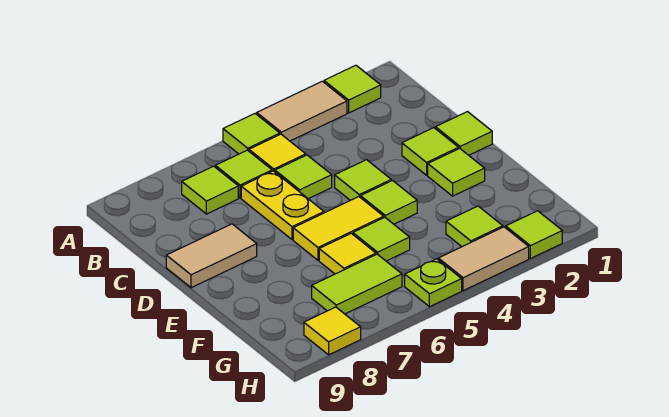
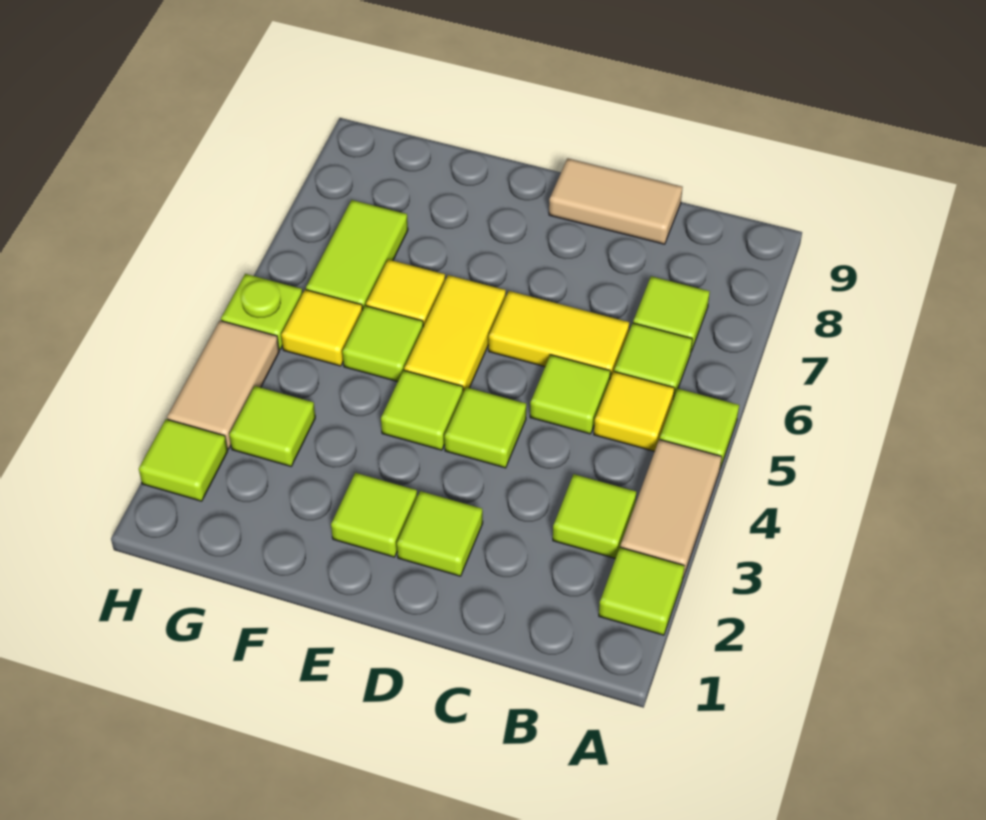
yellow plate C6:D6 level 1 -> yellow tile C6:D6 level 1
lime tile D1 level 1 -> lime tile B3 level 1
tan tile D8:D9 level 1 -> tan tile C9:D9 level 1
yellow tile H8 level 1 -> yellow tile G5 level 1

